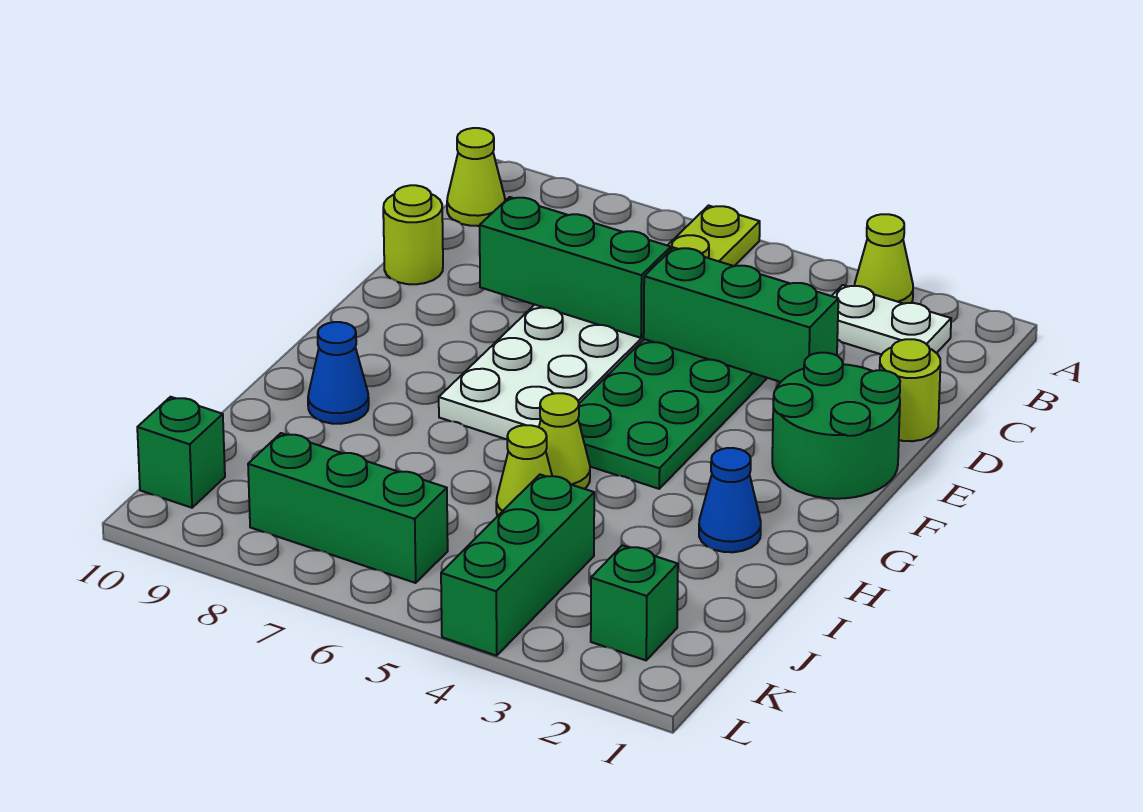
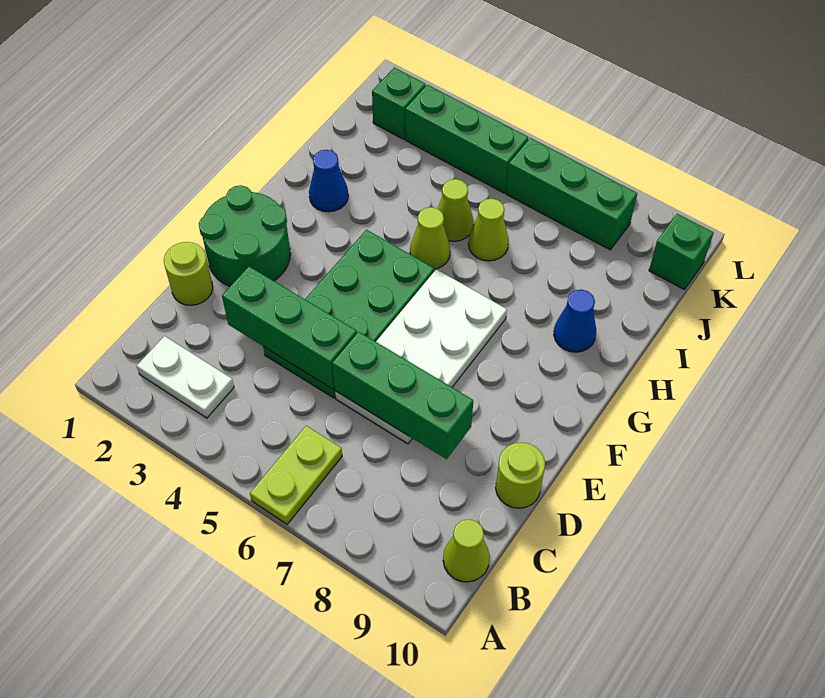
lime cone A3 level 1 -> lime cone I6 level 1
green brick J4:L4 level 1 -> green brick K3:K5 level 1

